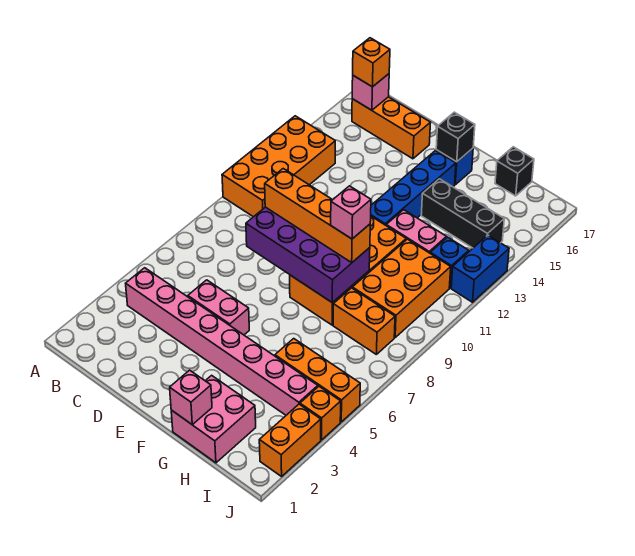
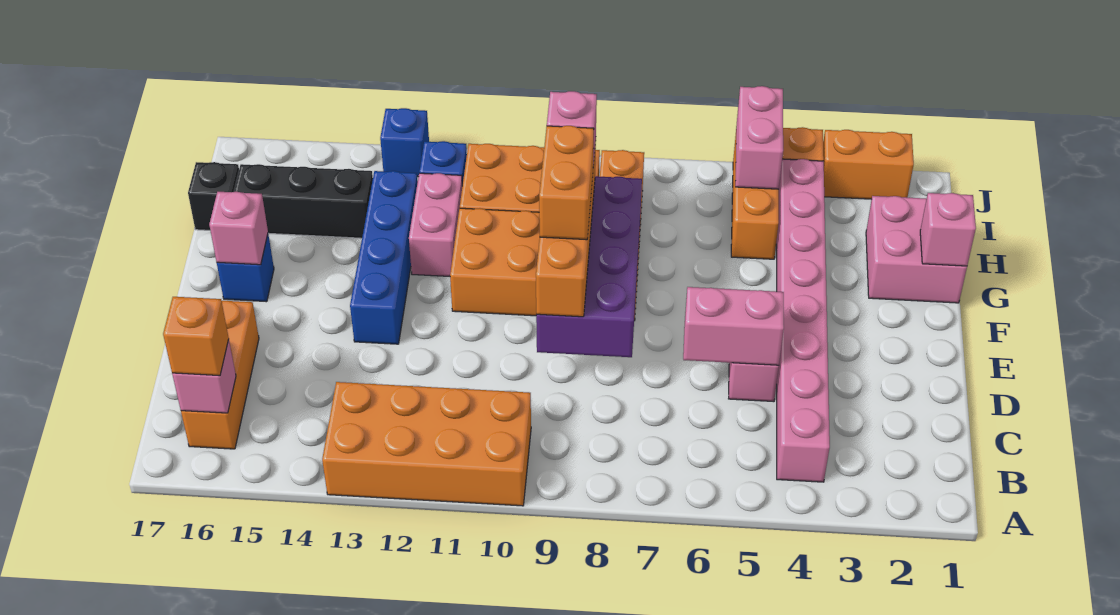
none -> pink brick D5:D6 level 2
none -> orange brick E9:F9 level 4
blue brick F12:F15 level 1 -> blue brick E13:H13 level 1
black brick F16 level 2 -> pink brick F16 level 2
black brick G14:I14 level 1 -> black brick H14:H16 level 1
none -> pink brick I5:J5 level 2
blue brick J12:J13 level 1 -> blue brick J13 level 1

